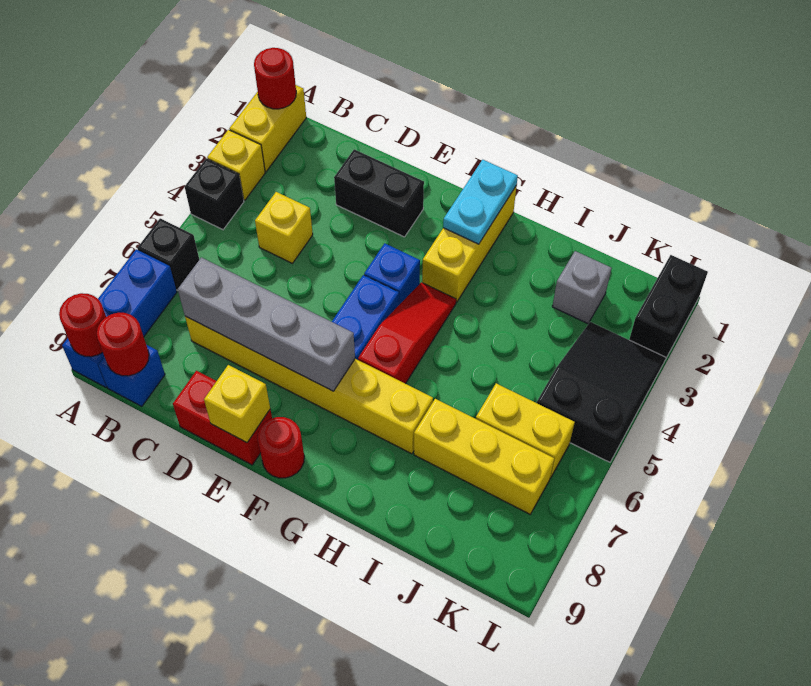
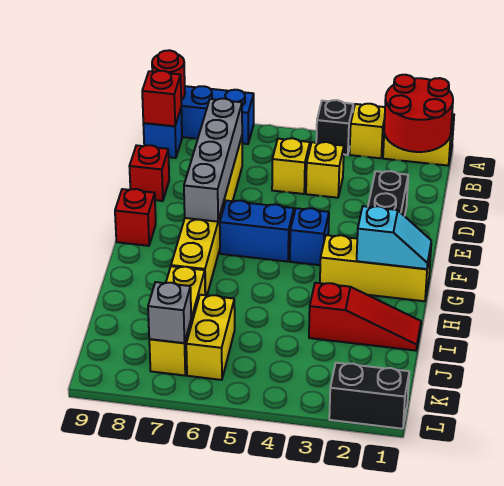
red round brick A1 level 2 -> red round brick A1:B2 level 2
black brick A6 level 1 -> none
red round brick B9 level 2 -> red brick B9 level 2
red brick D9:E9 level 1 -> red brick D9 level 1
yellow brick E9 level 2 -> yellow brick C5 level 1
red round brick F9 level 1 -> red brick F9 level 1
cyan plate G1:G2 level 2 -> cyan slope G1:G2 level 2 top 2
red slope G4:G6 level 1 top 6 -> red slope I1:I3 level 1 top 3
grey brick J2 level 1 -> grey brick K7 level 2
black slope K3:L5 level 1 top 5 -> none

